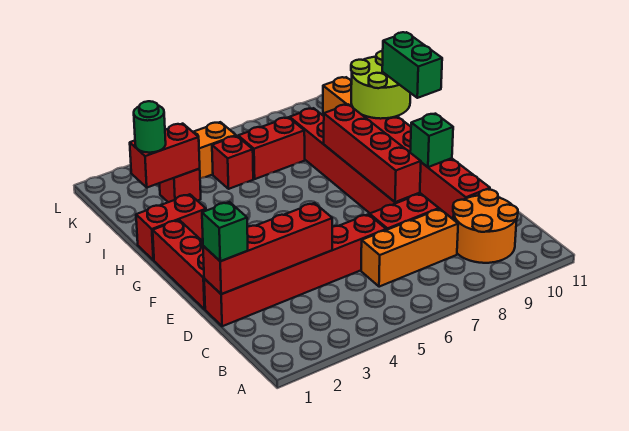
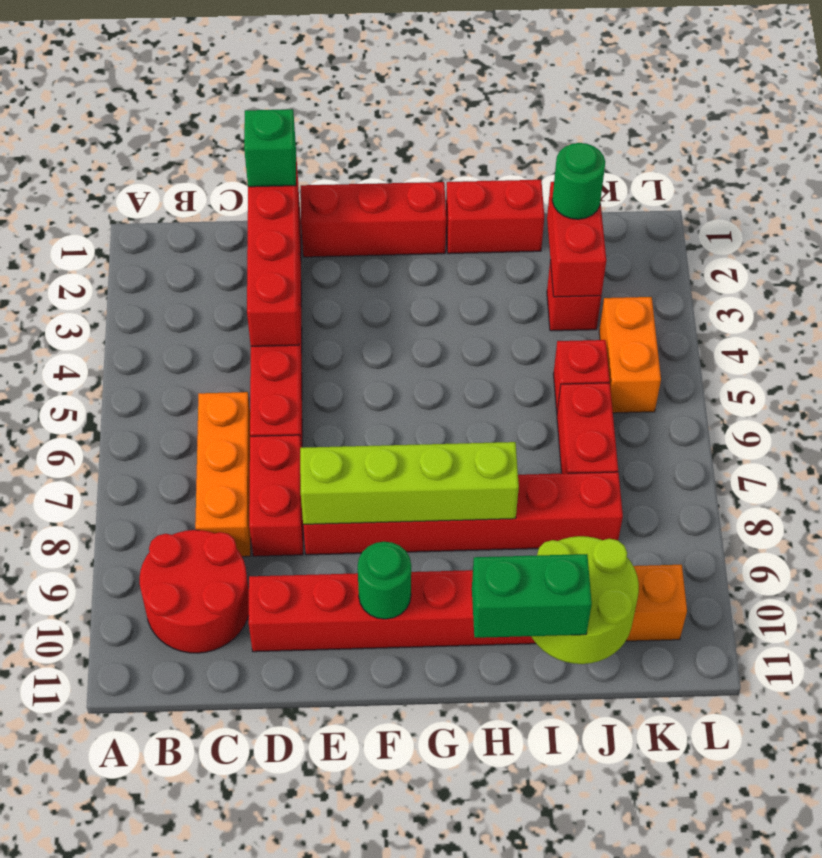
orange round brick B9:C10 level 1 -> red round brick B9:C10 level 1
red brick E8:H8 level 2 -> lime brick E8:H8 level 2
green brick F10 level 2 -> green round brick F10 level 2
red brick H1:H2 level 1 -> red brick H1:I1 level 1

